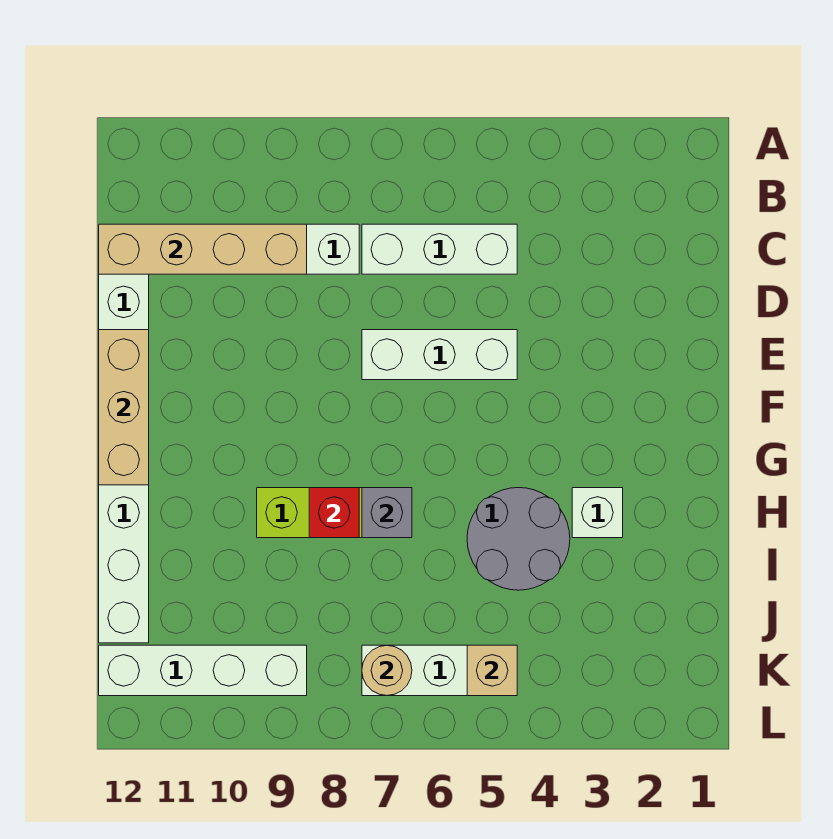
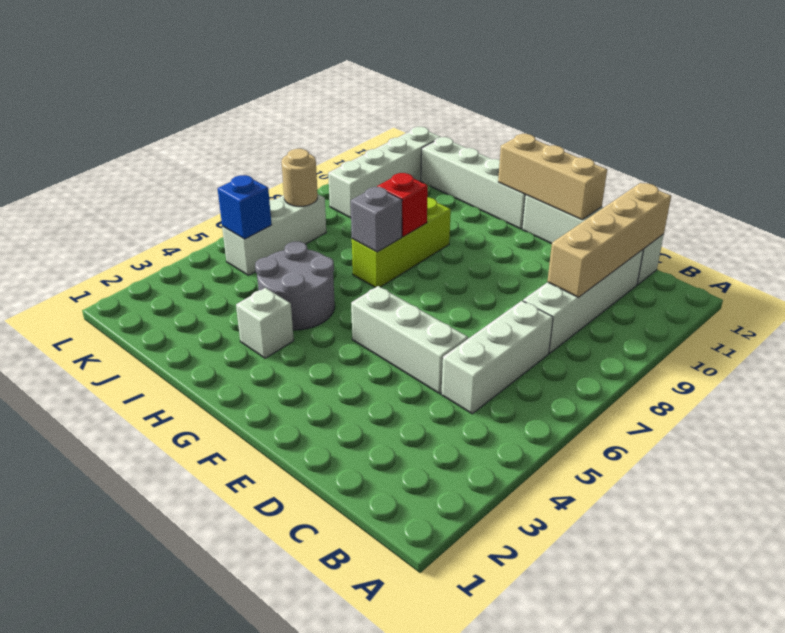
white brick E5:E7 level 1 -> white brick D5:F5 level 1
tan brick K5 level 2 -> blue brick K5 level 2

